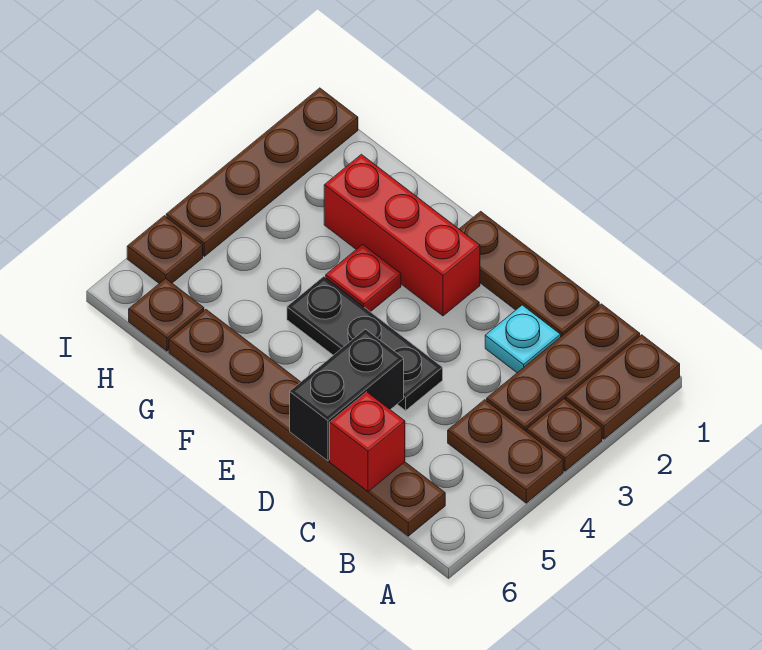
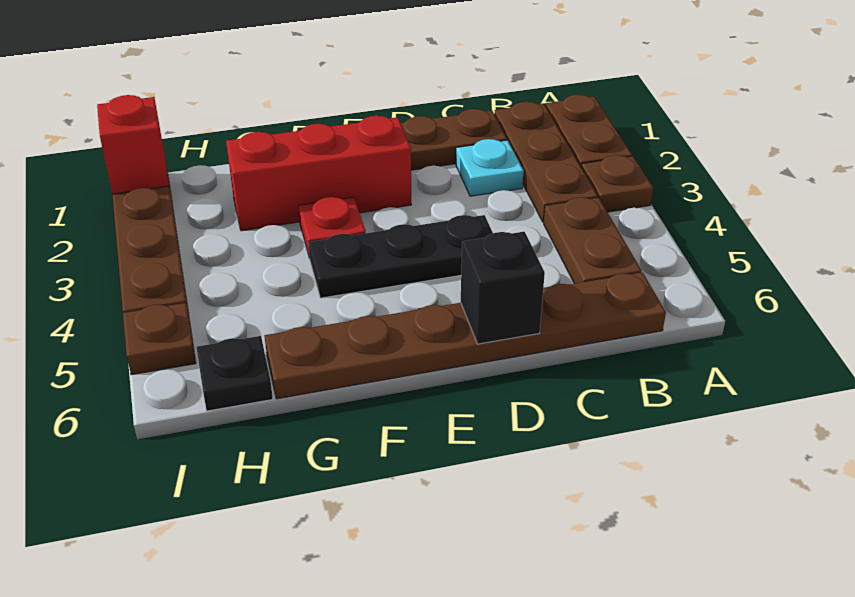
brown plate A4:B4 level 1 -> brown plate B4:B5 level 1
red brick C6 level 2 -> red brick I1 level 2
black brick D5:D6 level 2 -> black brick D6 level 2
brown plate H6 level 1 -> black plate H6 level 1

